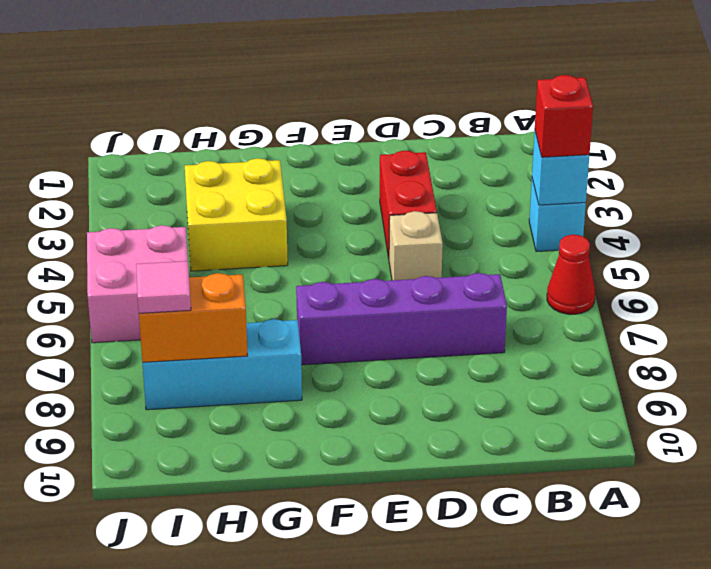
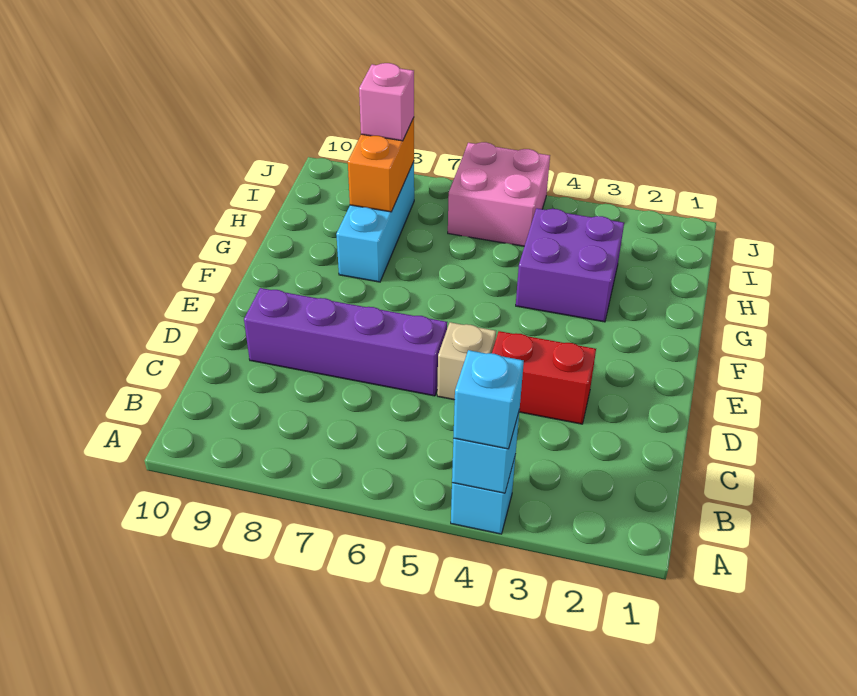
red brick A4 level 3 -> cyan brick A4 level 3
red cone A6 level 1 -> none
purple brick C7:F7 level 1 -> purple brick D6:D9 level 1
yellow brick G3:H4 level 1 -> purple brick G3:H4 level 1
pink tile I8 level 3 -> pink brick I8 level 3

